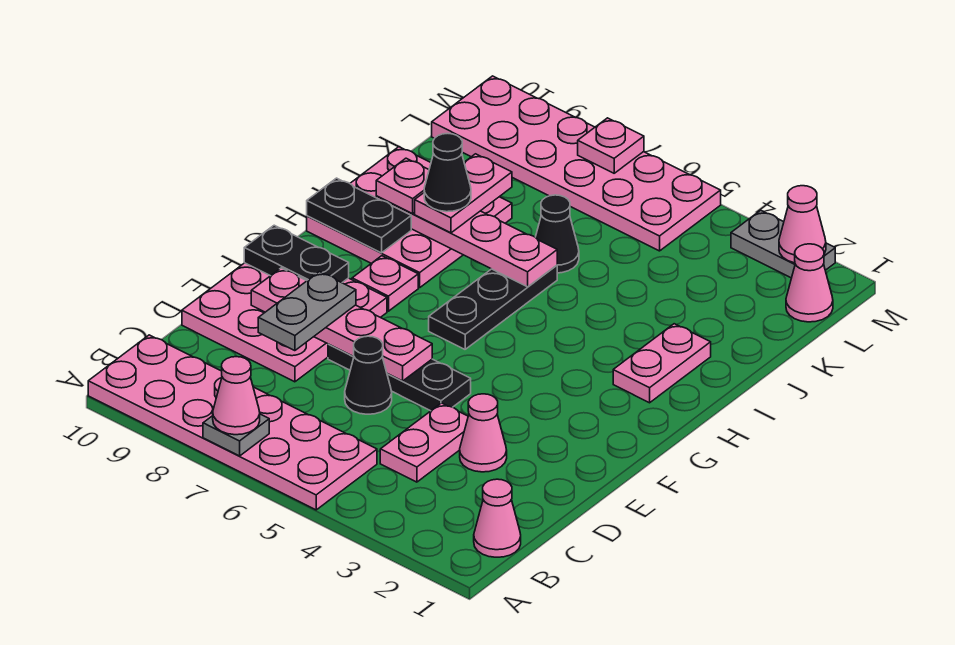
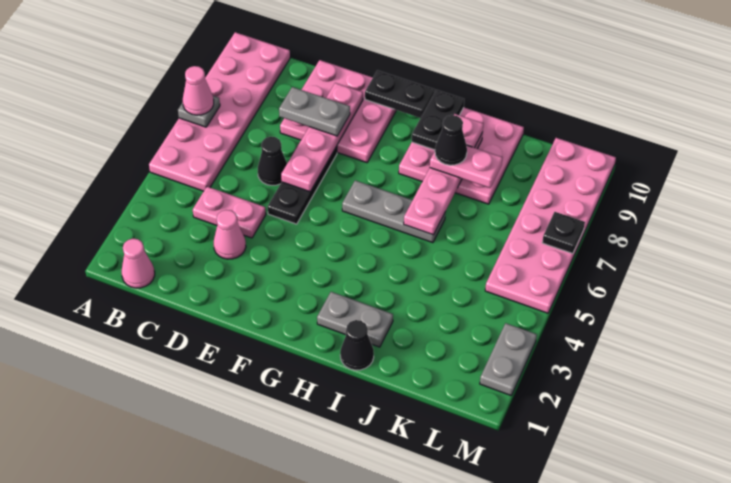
black plate F9:F10 level 2 -> black plate F10:G10 level 2
black plate G6:I6 level 1 -> grey plate G6:I6 level 1
pink plate G8 level 1 -> none
pink plate H2:I2 level 1 -> grey plate H2:I2 level 1
black cone J6 level 1 -> black cone I1 level 1
pink cone L1 level 1 -> none
pink cone M2 level 2 -> none
pink plate M7 level 2 -> black plate M7 level 2

